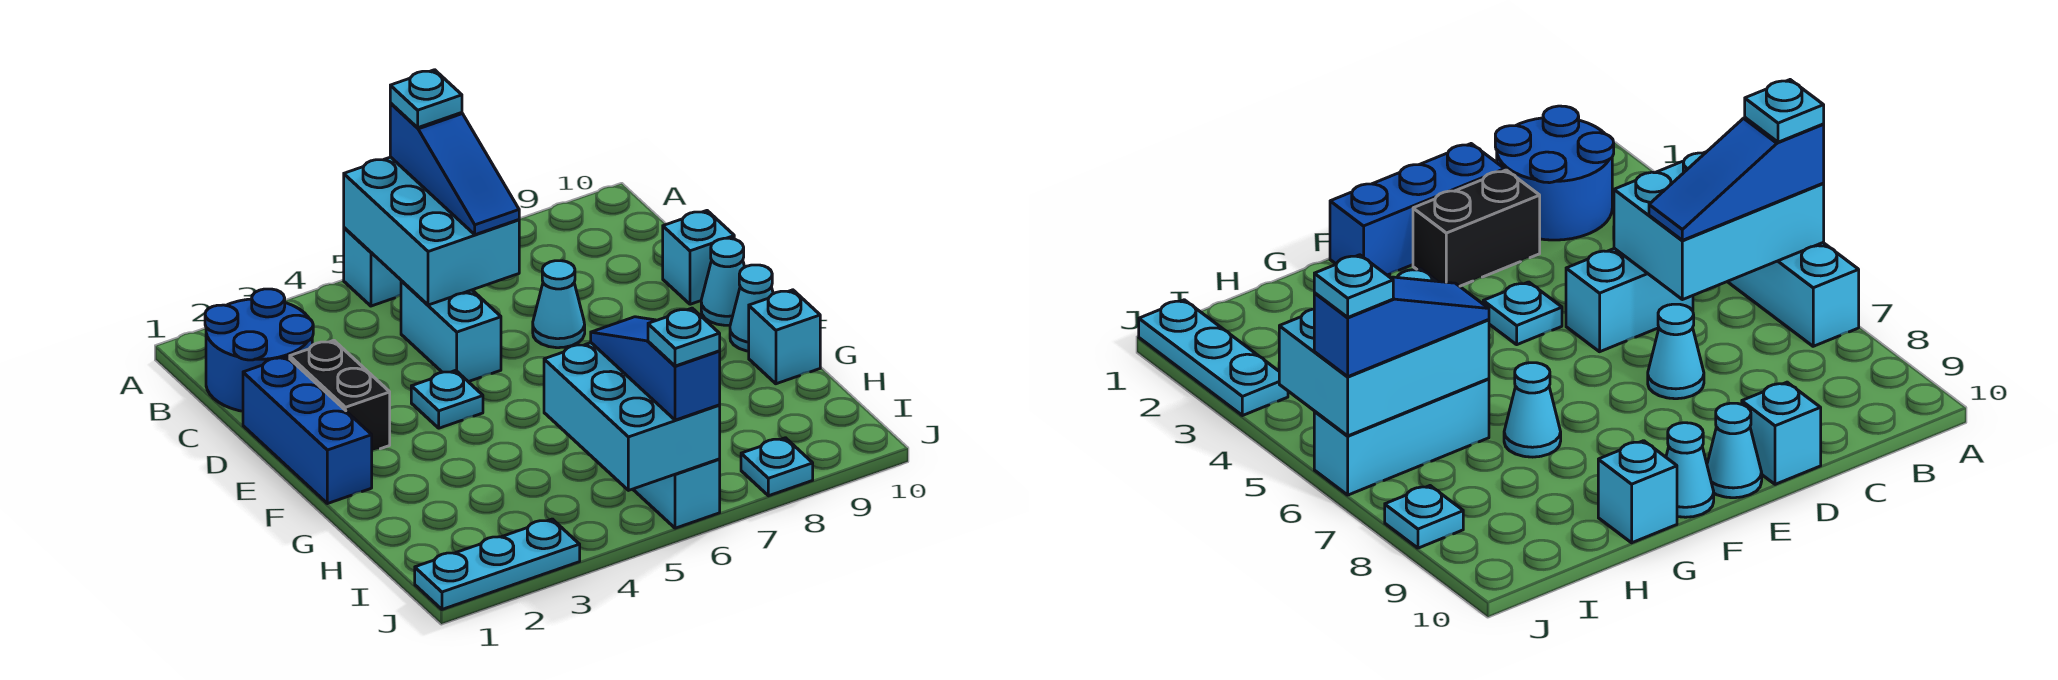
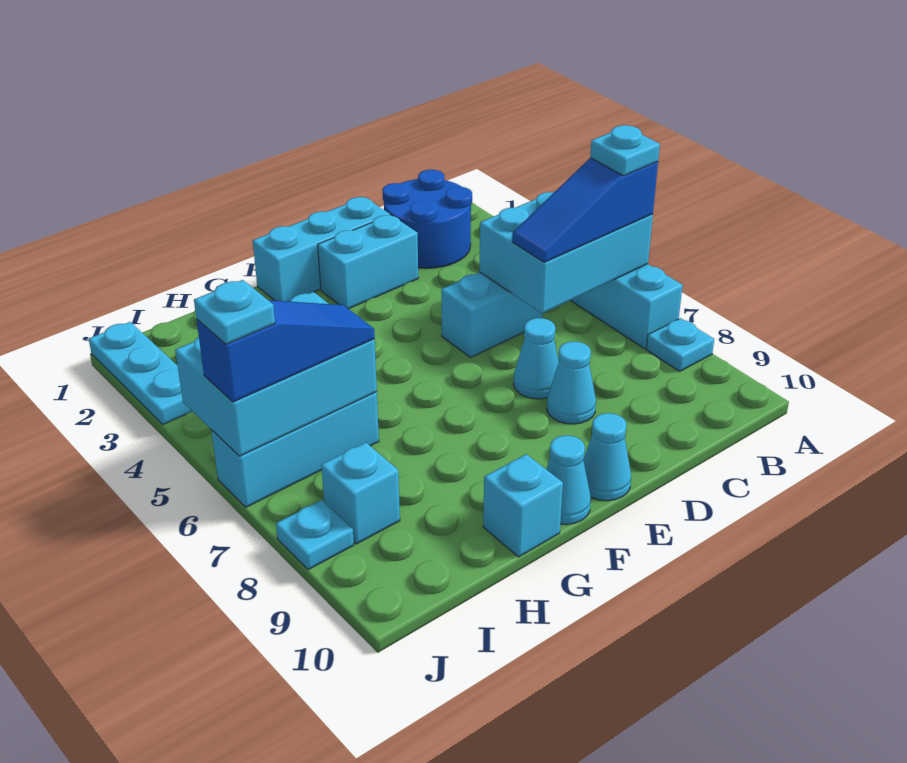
blue brick D1:F1 level 1 -> cyan brick D1:F1 level 1
black brick D2:E2 level 1 -> cyan brick D2:E2 level 1
cyan brick D10 level 1 -> cyan brick I8 level 1
cyan plate E4 level 1 -> cyan plate A8 level 1
cyan cone G7 level 1 -> cyan cone D8 level 1

